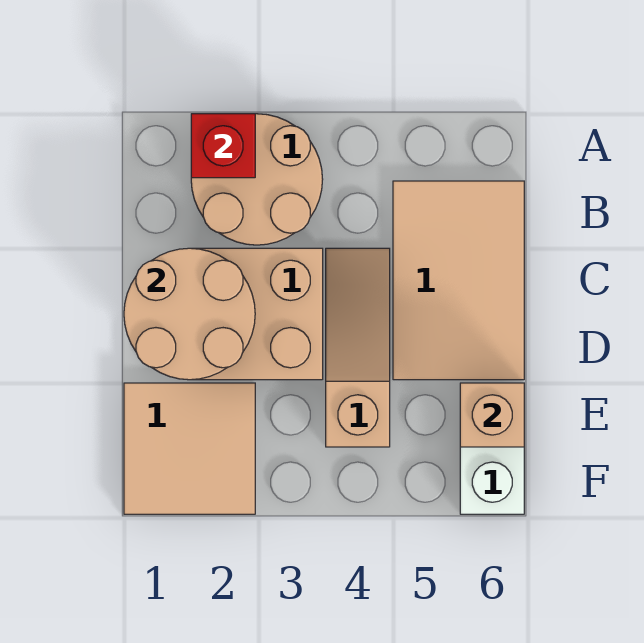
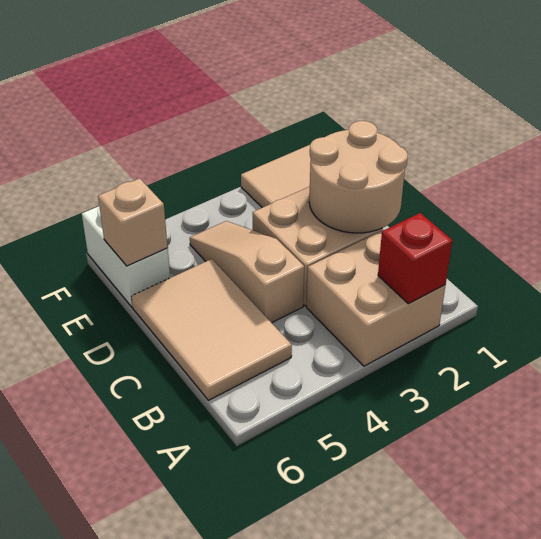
tan round brick A2:B3 level 1 -> tan brick A2:B3 level 1
tan slope C4:E4 level 1 top E -> tan slope C4:E4 level 1 top C

